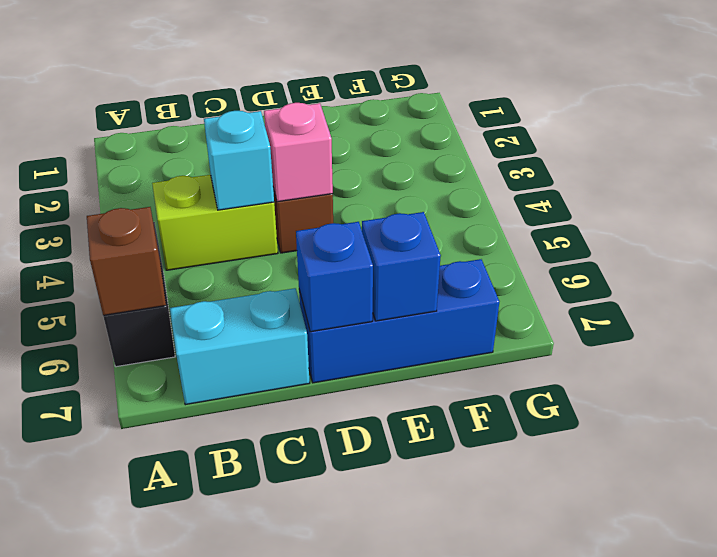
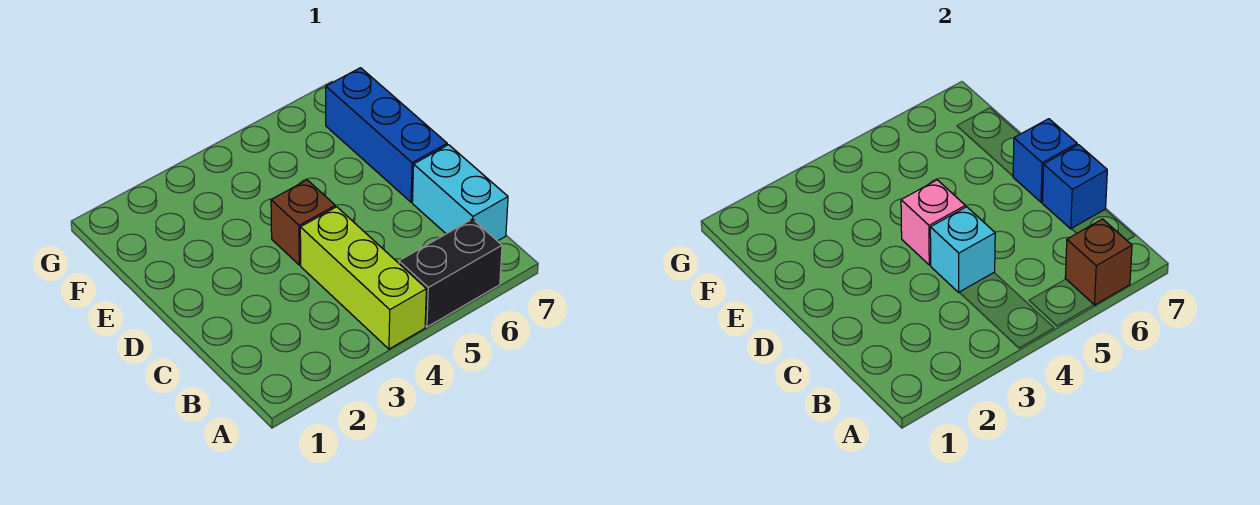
lime brick B4:C4 level 1 -> lime brick A4:C4 level 1
blue brick E7 level 2 -> blue brick C7 level 2

